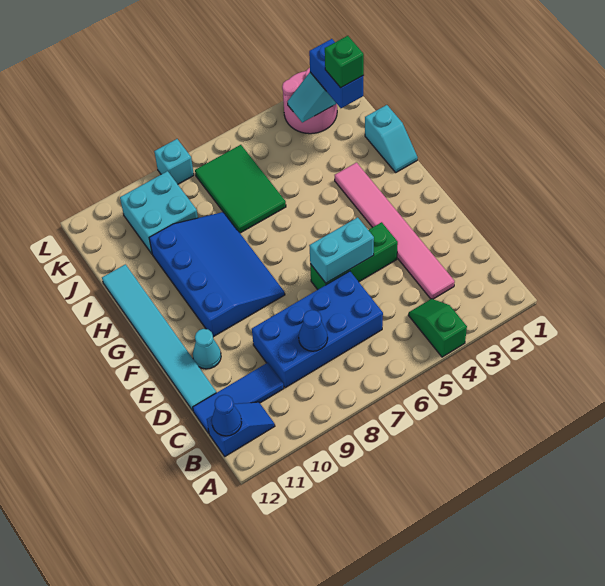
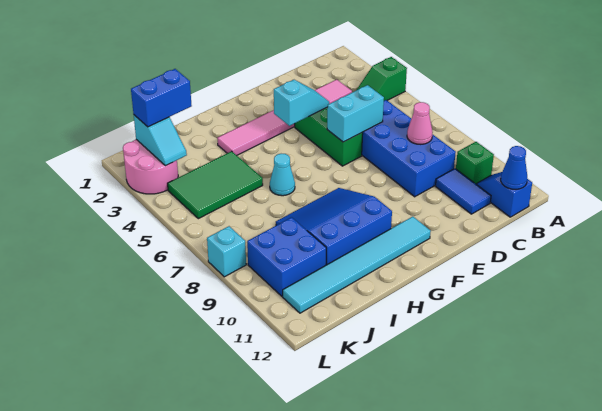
blue cone C8 level 2 -> pink cone C8 level 2
blue tile C10:C12 level 1 -> blue tile C10:C11 level 1
cyan tile D12:I12 level 1 -> cyan tile F11:K11 level 1
cyan brick E5:E6 level 2 -> cyan brick D6:E6 level 2
cyan cone E11 level 1 -> cyan cone H6 level 1
blue slope F8:I10 level 1 top 10 -> blue slope G8:I10 level 1 top 10
cyan slope H1:I1 level 1 top I -> cyan slope E4:F4 level 2 top F
green tile I6:K7 level 1 -> green tile I4:K5 level 1
green brick J2 level 4 -> green brick B10 level 1
cyan brick J9:K10 level 1 -> blue brick J9:K10 level 1

